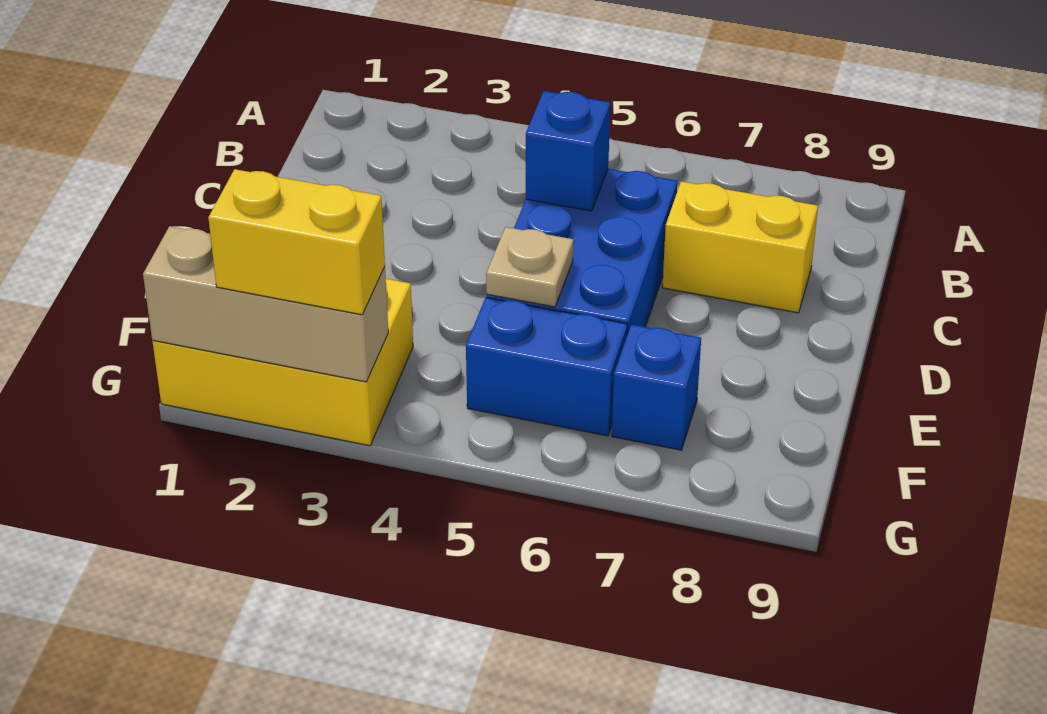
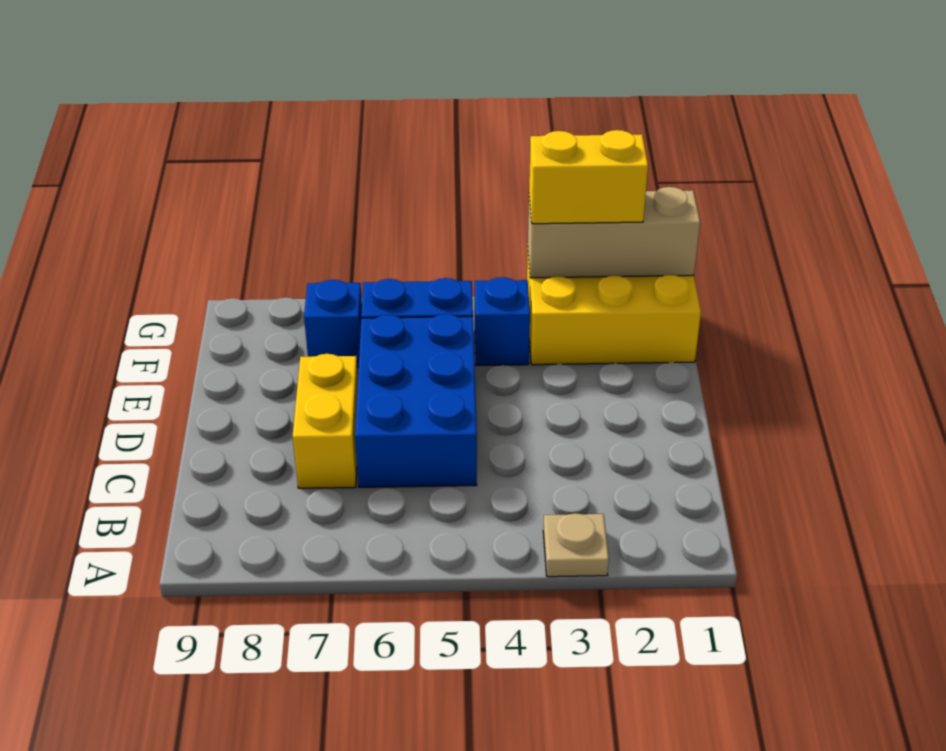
blue brick C5 level 2 -> blue brick F4 level 1
yellow brick C7:C8 level 1 -> yellow brick C7:D7 level 1
tan plate E5 level 2 -> tan plate A3 level 1

